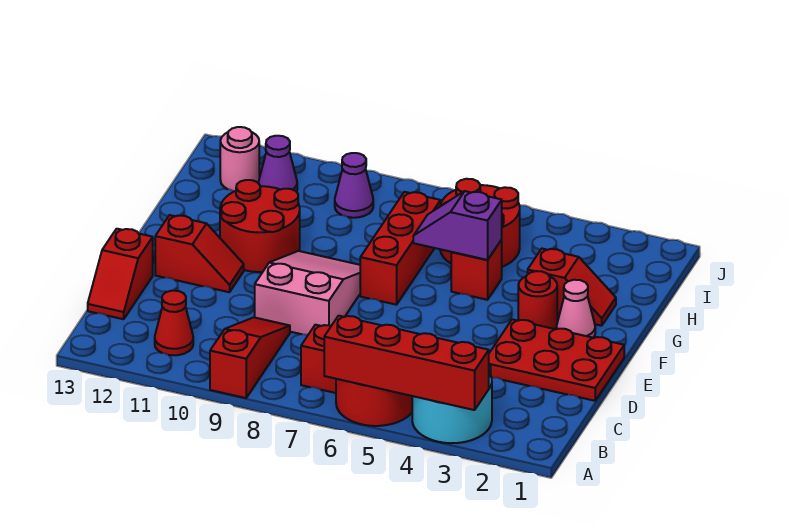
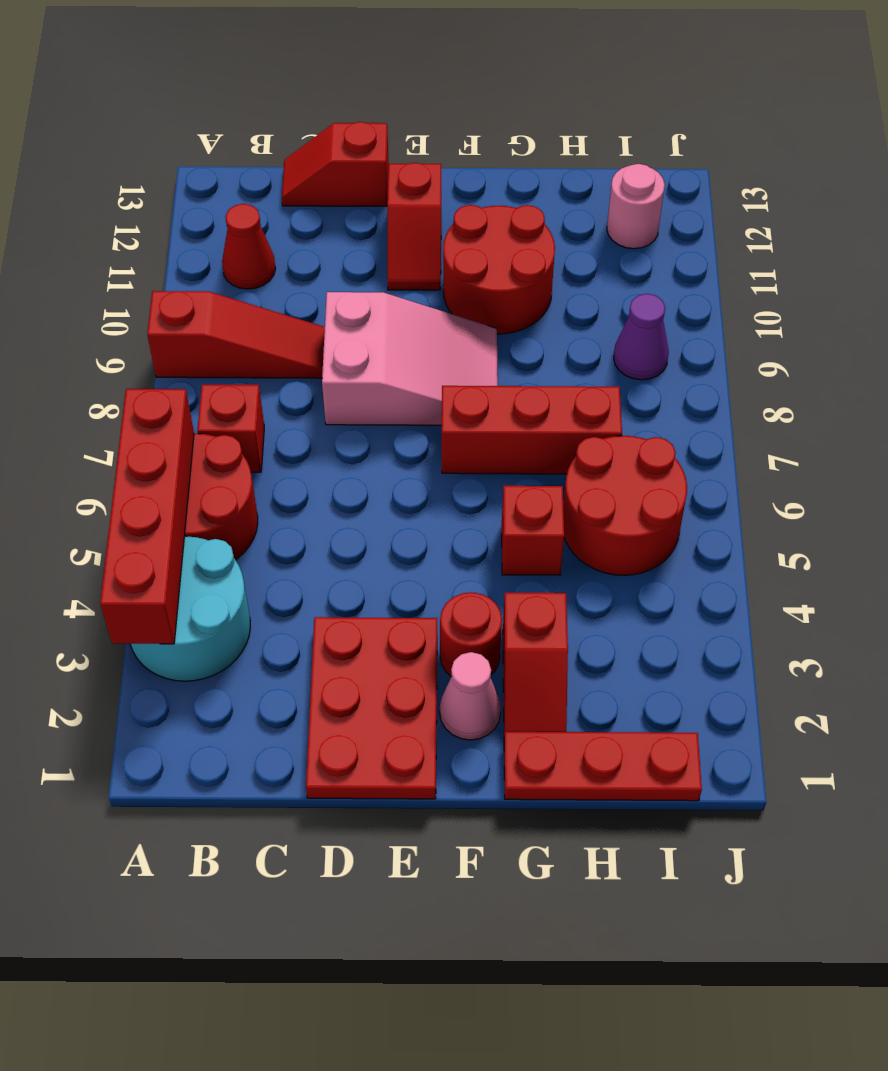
none -> red plate G1:I1 level 1
purple slope G5:G6 level 2 top 5 -> none
purple cone I11 level 1 -> none

